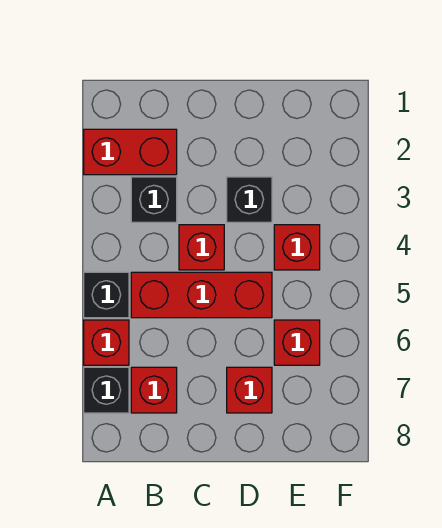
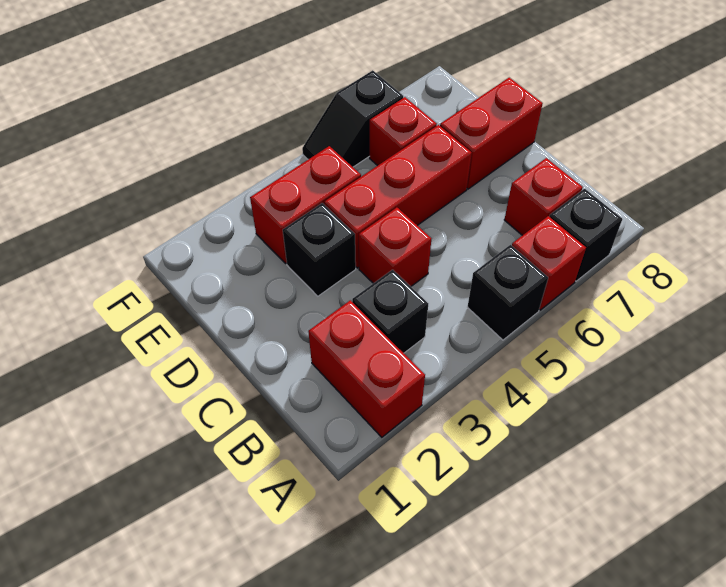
red brick B5:D5 level 1 -> red brick D4:D6 level 1
red brick D7 level 1 -> red brick D7:D8 level 1
red brick E4 level 1 -> red brick E3:E4 level 1
none -> black slope F5:F6 level 1 top 6

